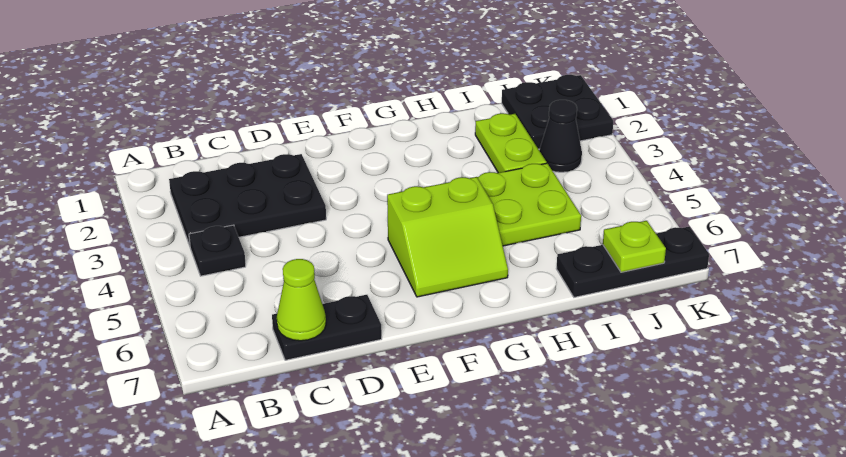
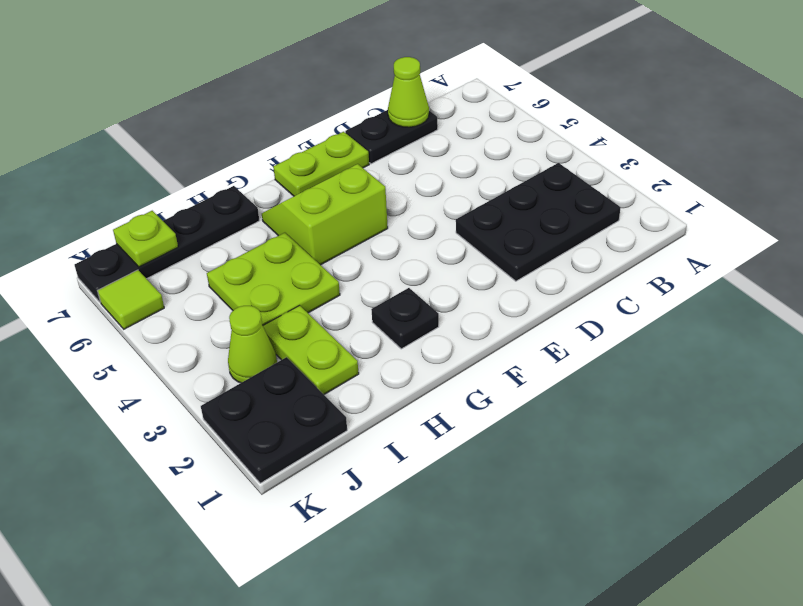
black plate B4 level 1 -> black plate G2 level 1
none -> lime plate E7:F7 level 1
black plate I7:K7 level 1 -> black plate H7:K7 level 1
black cone J3 level 1 -> lime cone J3 level 1
none -> lime tile K6 level 1

